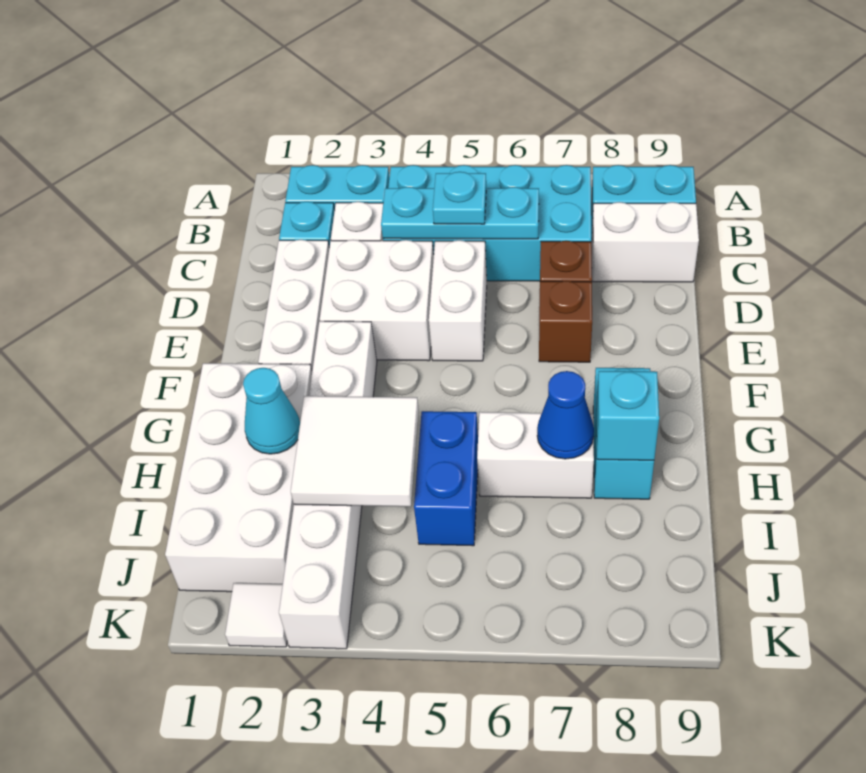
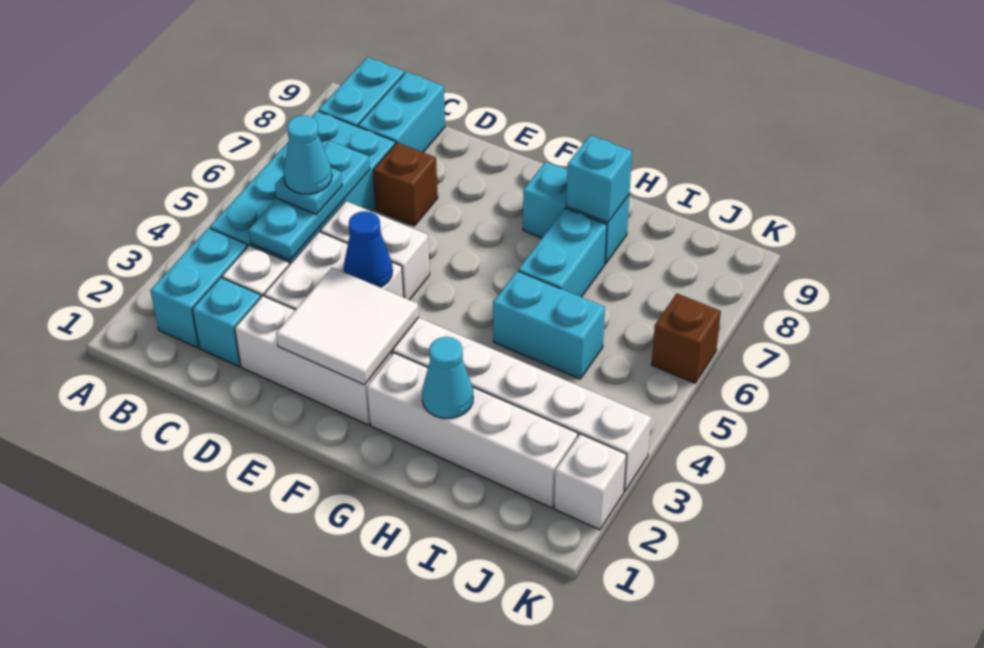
none -> cyan cone C5 level 4
white brick C8:C9 level 1 -> cyan brick C8:C9 level 1
brown brick E7 level 1 -> brown brick K6 level 1
white brick G1:J2 level 1 -> white brick G2:J2 level 1
white tile H3:I4 level 2 -> white tile E2:F3 level 2
blue brick H5:I5 level 1 -> cyan brick H5:I5 level 1
white brick H6:H7 level 1 -> cyan brick H6:H7 level 1
blue cone H7 level 2 -> blue cone E4 level 2
white tile K2 level 1 -> white brick K2 level 1

